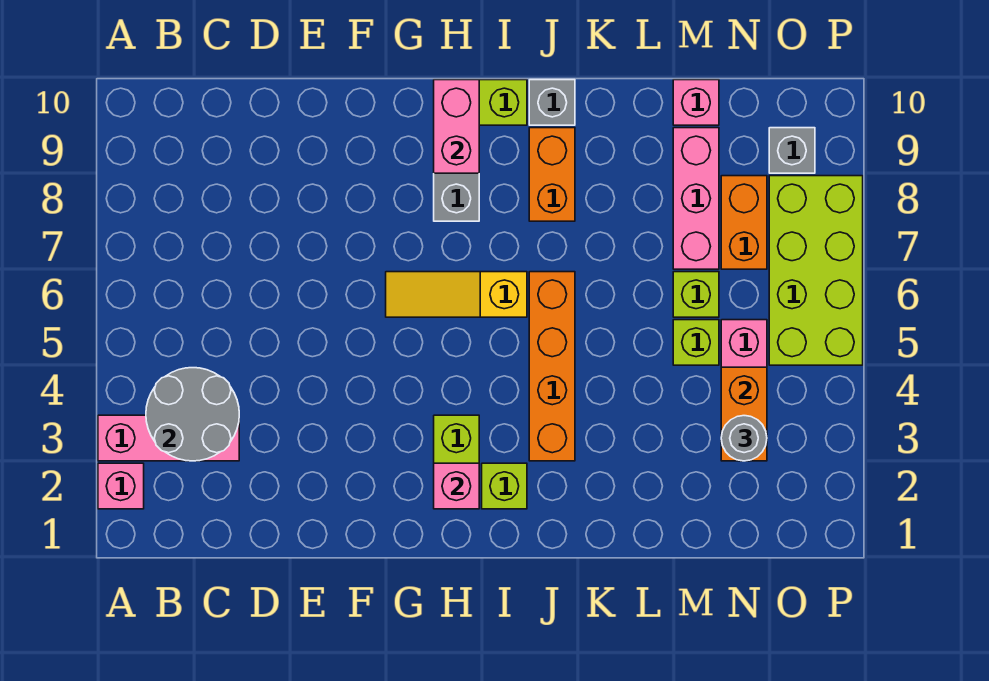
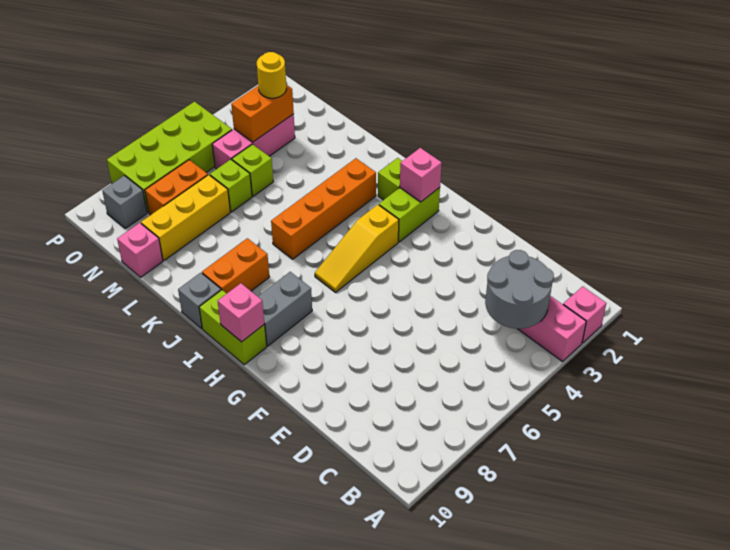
yellow slope G6:I6 level 1 top I -> yellow slope H4:H6 level 1 top 4
pink brick H9:H10 level 2 -> pink brick H10 level 2
pink brick M7:M9 level 1 -> yellow brick M7:M9 level 1
grey round brick N3 level 3 -> yellow round brick N3 level 3

